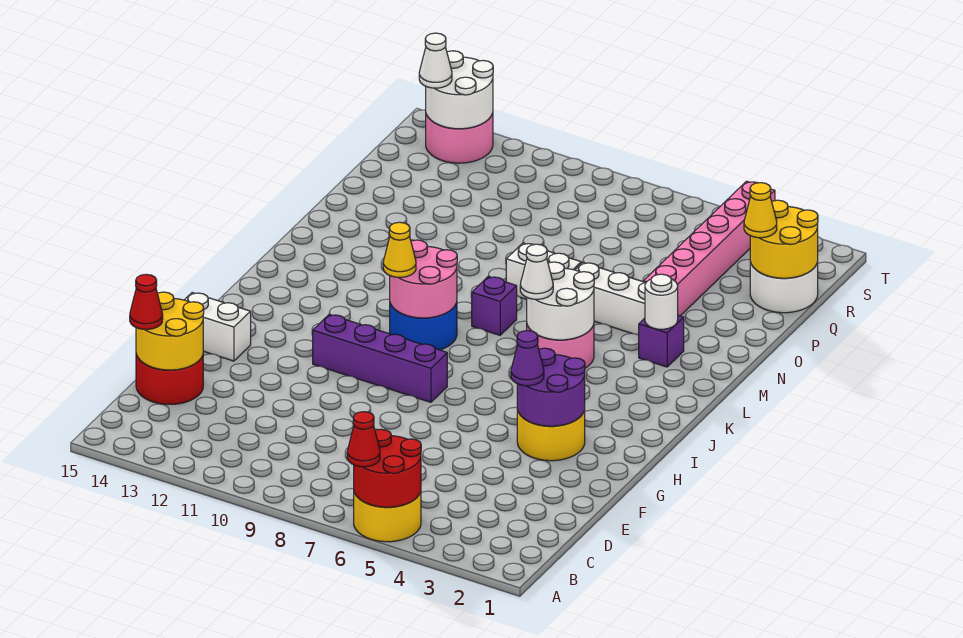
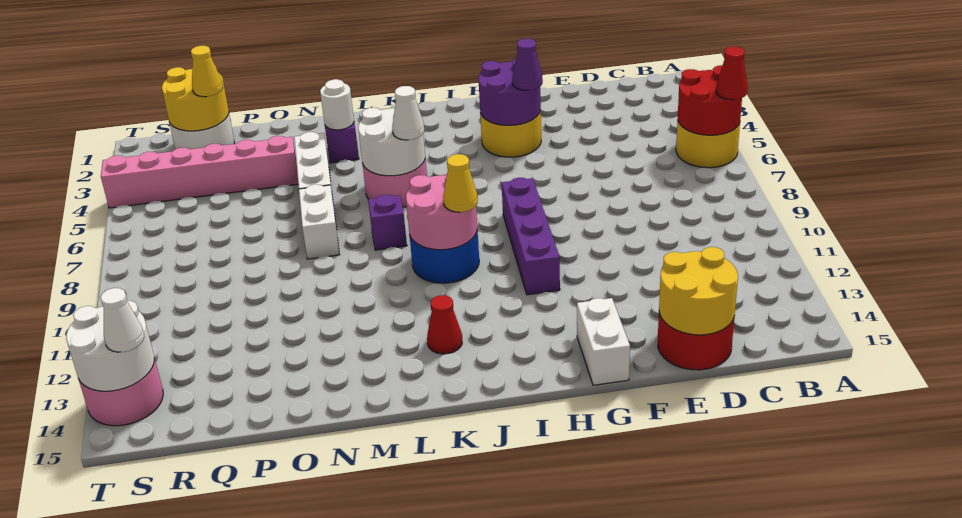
red cone D15 level 3 -> red cone K13 level 1

